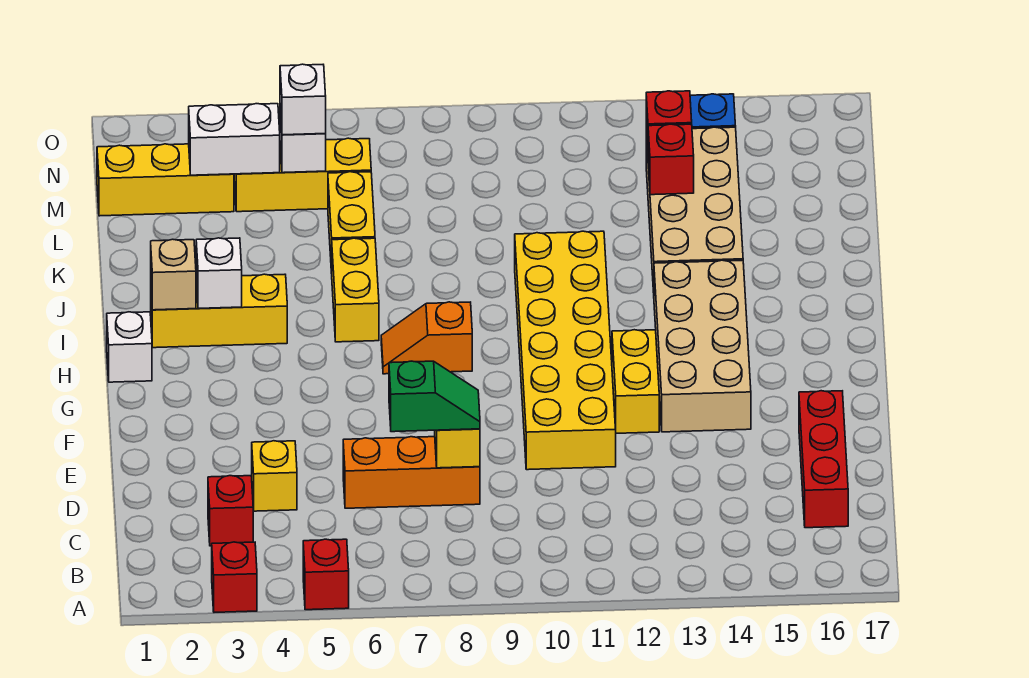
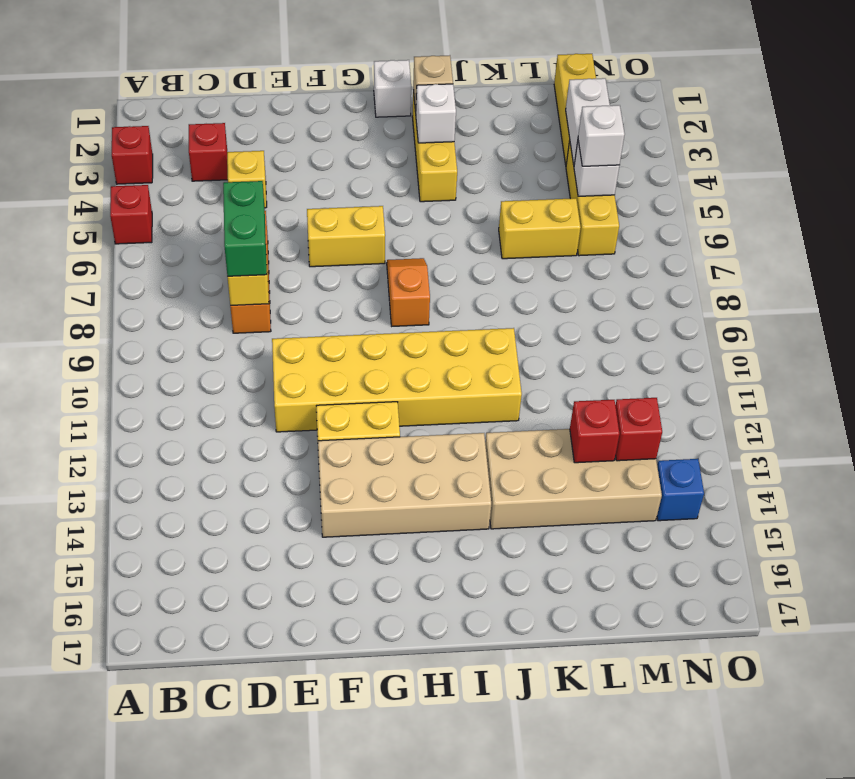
red brick C16:E16 level 1 -> none
green slope D7:D8 level 3 top 7 -> green brick D7:D8 level 3
yellow brick I6:J6 level 1 -> yellow brick F6:G6 level 1

